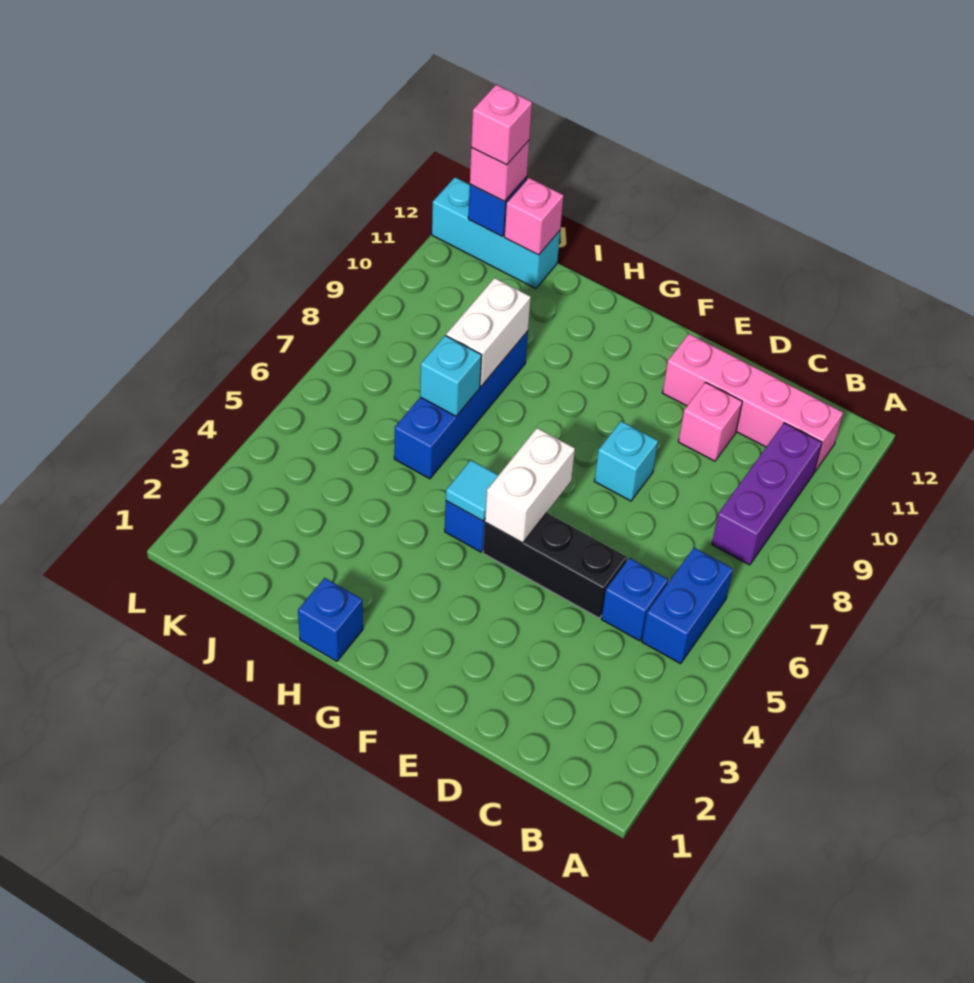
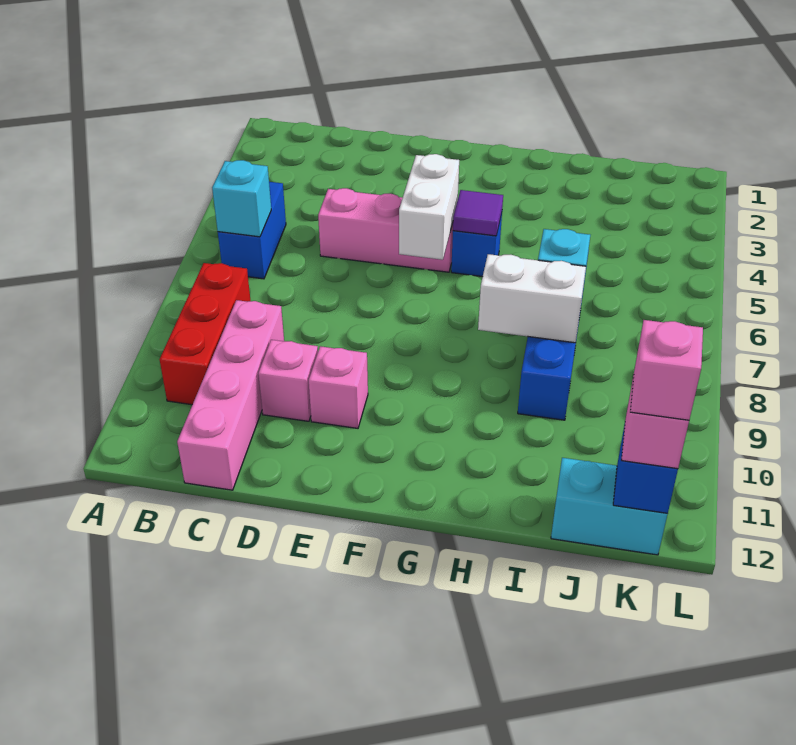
purple brick B8:B10 level 1 -> red brick B8:B10 level 1
pink brick B11:E11 level 1 -> pink brick C9:C12 level 1
blue brick C5 level 1 -> none
black brick D5:F5 level 1 -> pink brick D5:F5 level 1
cyan brick E8 level 1 -> cyan brick B6 level 2
cyan tile G5 level 2 -> purple tile G5 level 2
blue brick H1 level 1 -> none
white brick I8:I9 level 2 -> white brick H8:I8 level 2
cyan brick J12:L12 level 1 -> cyan brick J12:K12 level 1
pink brick J12 level 2 -> pink brick E10 level 1

